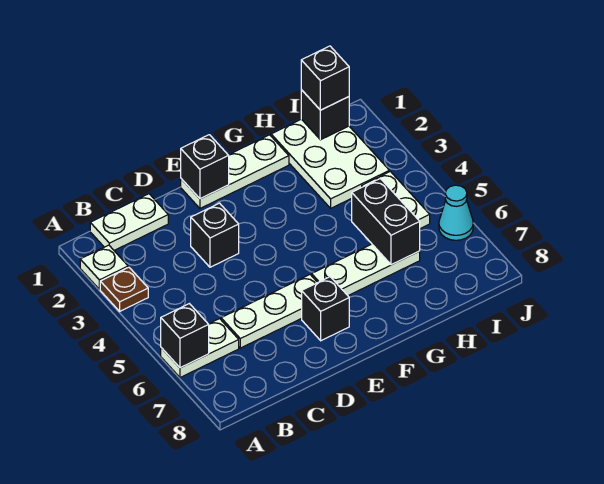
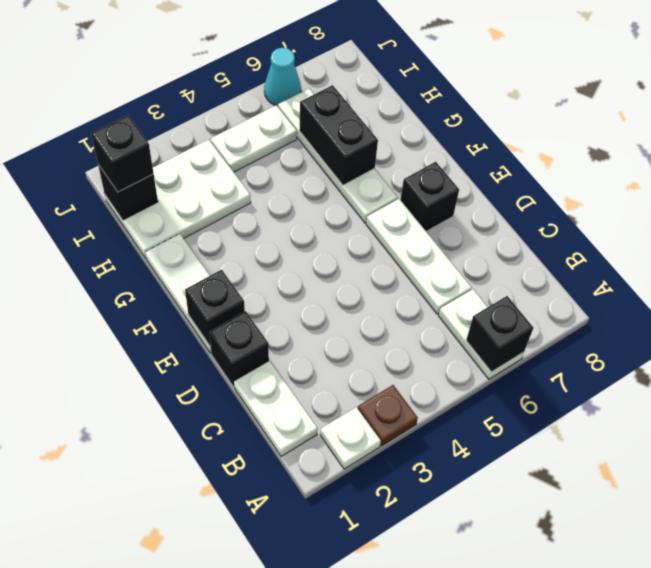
black brick D3 level 1 -> black brick D1 level 1
white plate F6:H6 level 1 -> white plate F6:I6 level 1
black brick H5:H6 level 2 -> black brick G6:H6 level 2

